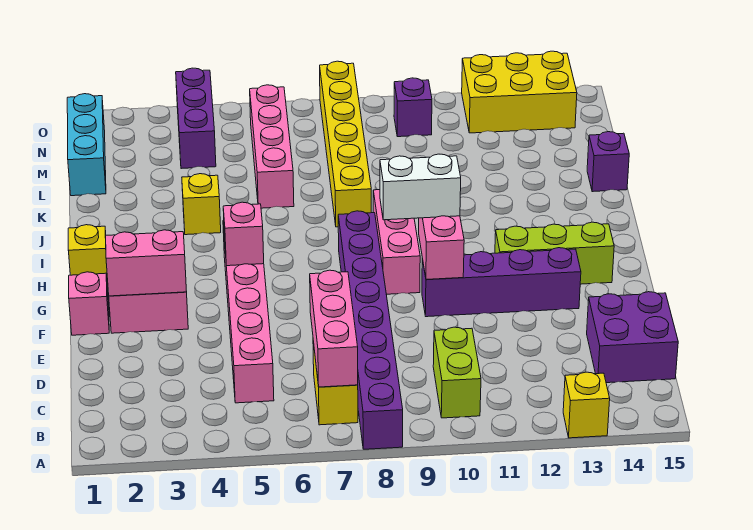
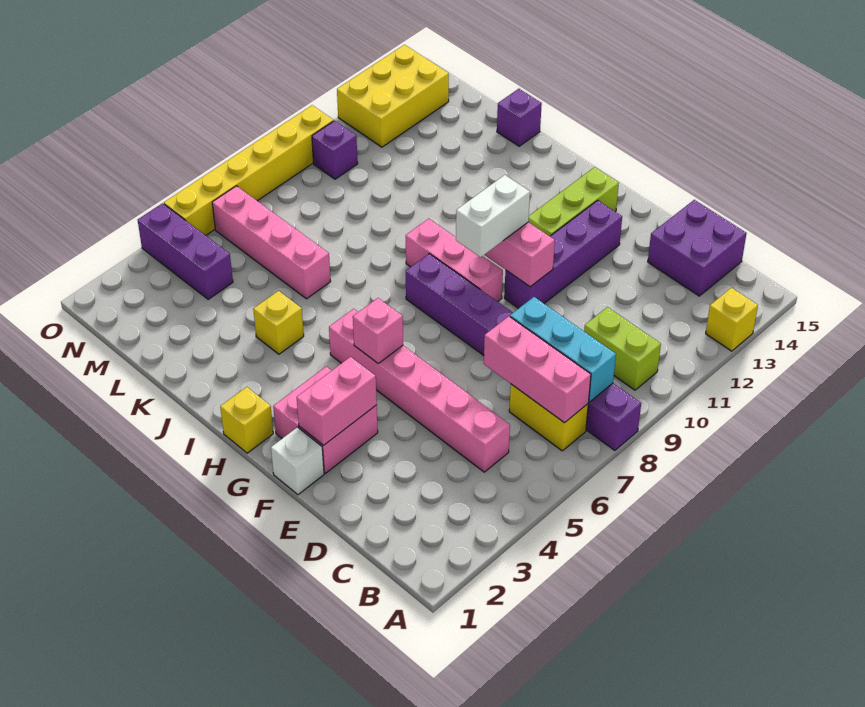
pink brick F1 level 1 -> white brick F1 level 1
yellow brick J8:O8 level 1 -> yellow brick O5:O10 level 1
cyan brick L1:N1 level 1 -> cyan brick B8:D8 level 2

